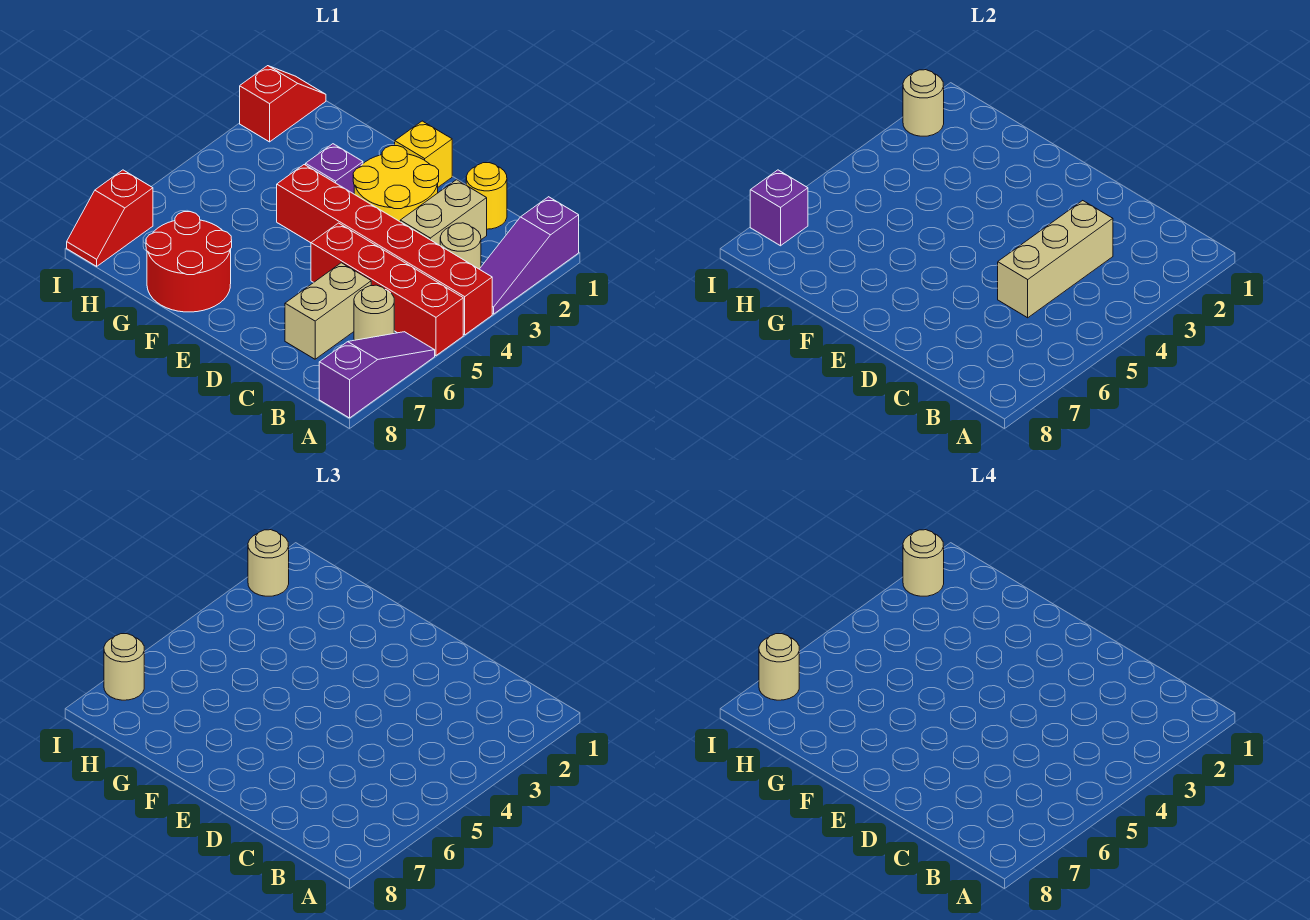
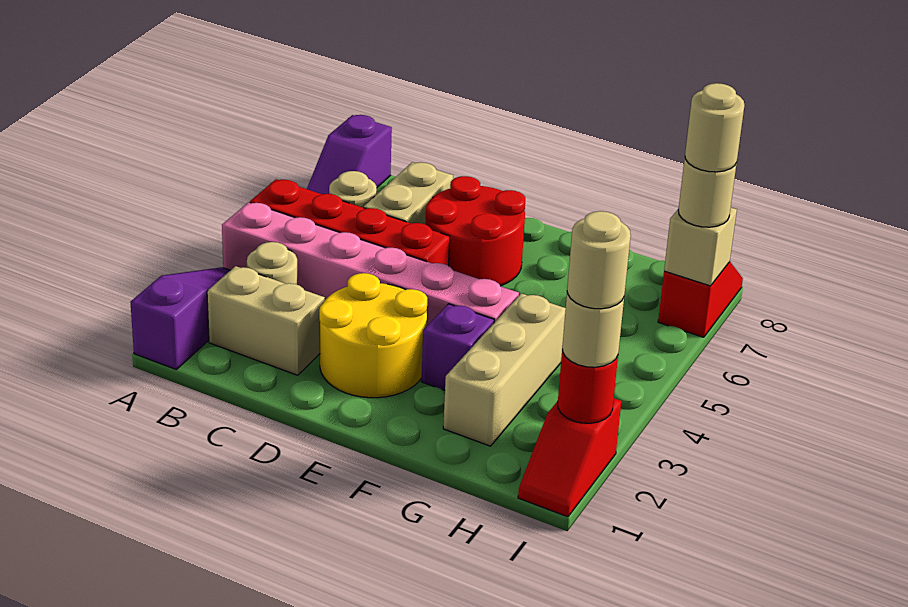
red brick A4:F4 level 1 -> pink brick A4:F4 level 1
purple slope A6:A8 level 1 top 8 -> purple slope A7:A8 level 1 top 8
yellow round brick C1 level 1 -> none
tan brick C2:C3 level 1 -> tan brick B2:C2 level 1
tan brick C3:C5 level 2 -> tan brick G2:G4 level 1
yellow brick E1 level 1 -> none
red round brick F7:G8 level 1 -> red round brick D6:E7 level 1
tan round brick I2 level 2 -> red round brick I2 level 2
purple brick I7 level 2 -> tan brick I7 level 2

